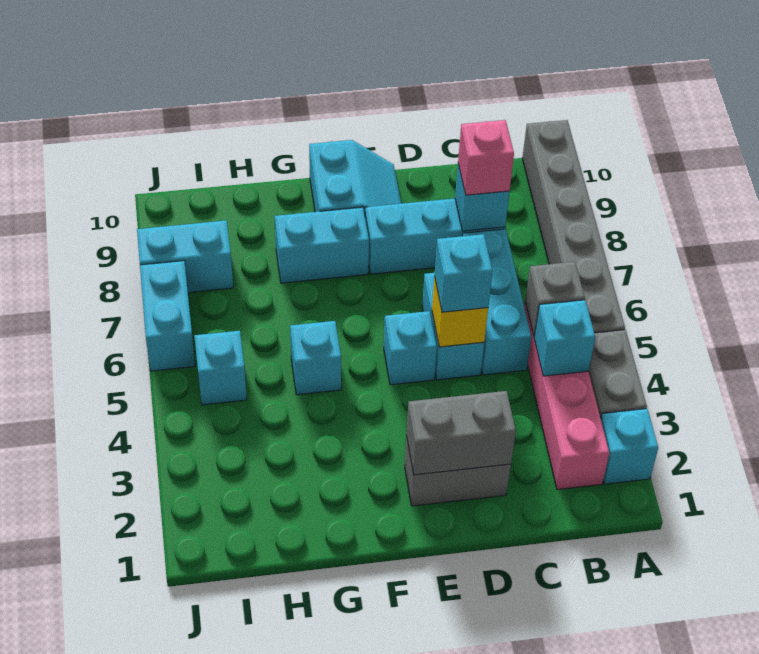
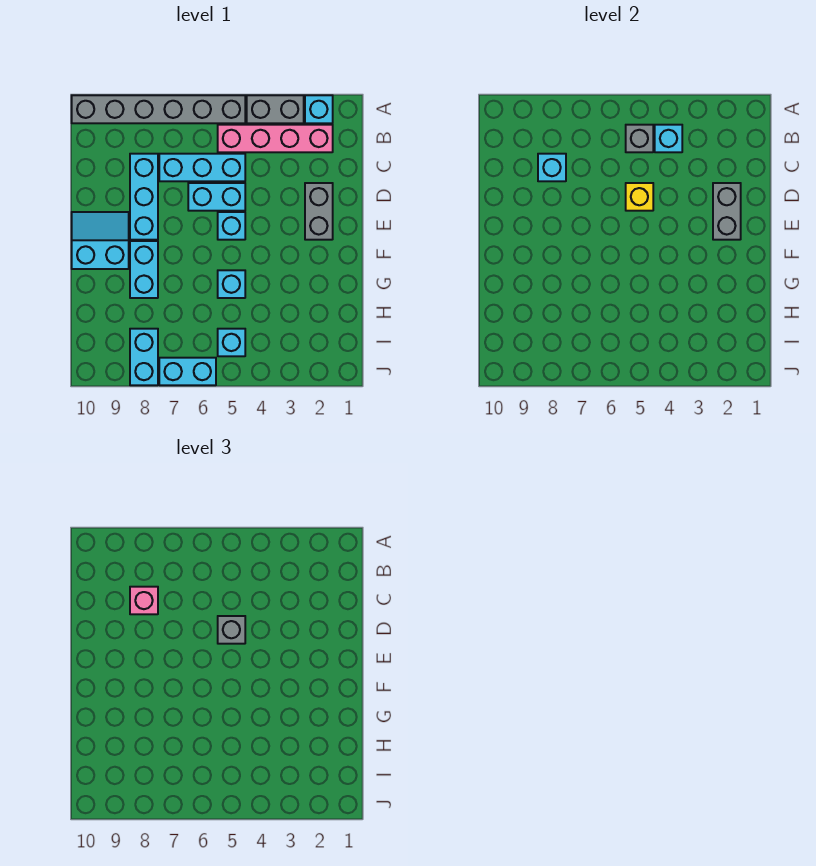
cyan brick D5 level 3 -> grey brick D5 level 3

